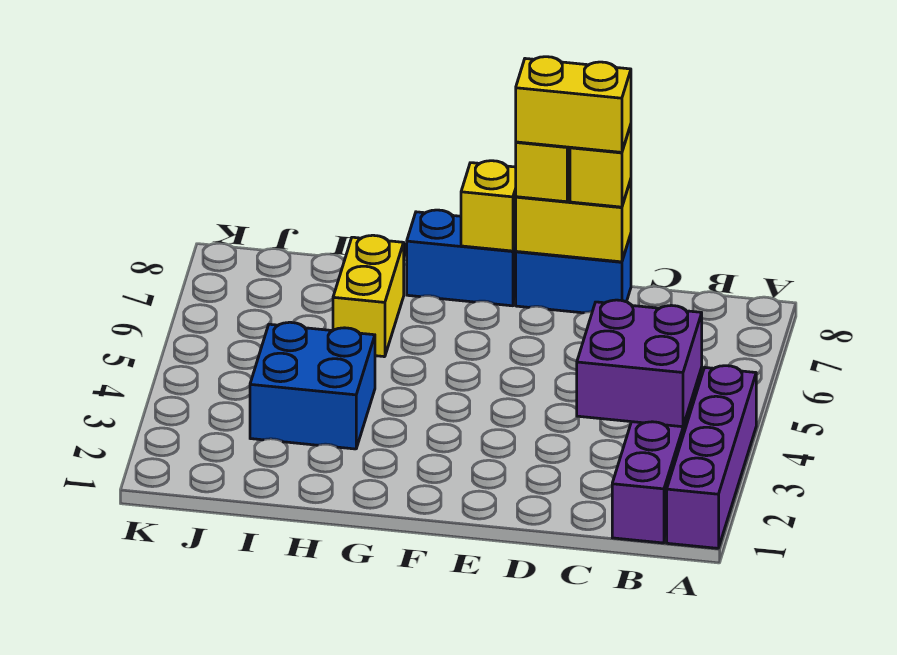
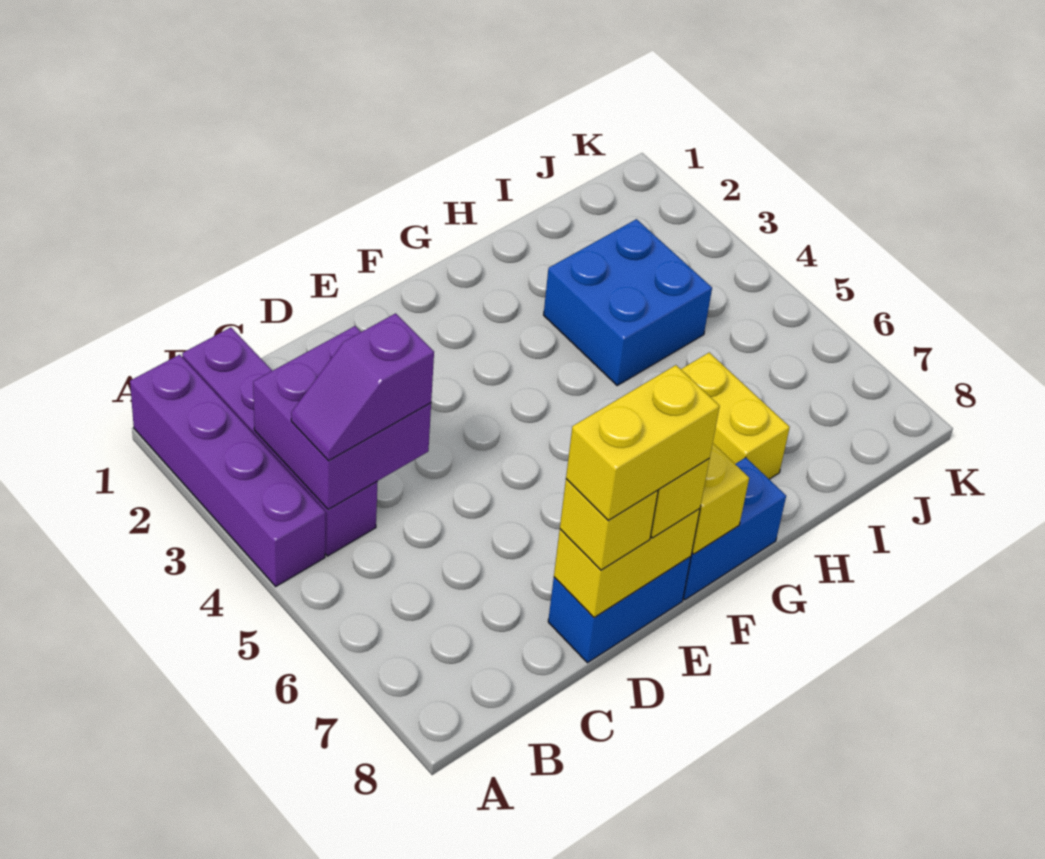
none -> purple slope B4:C4 level 3 top C

